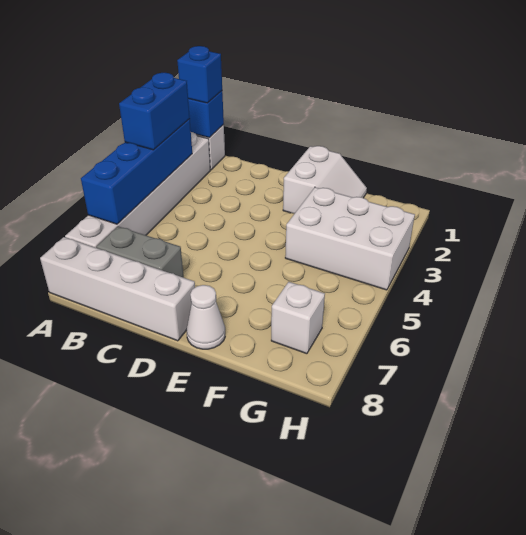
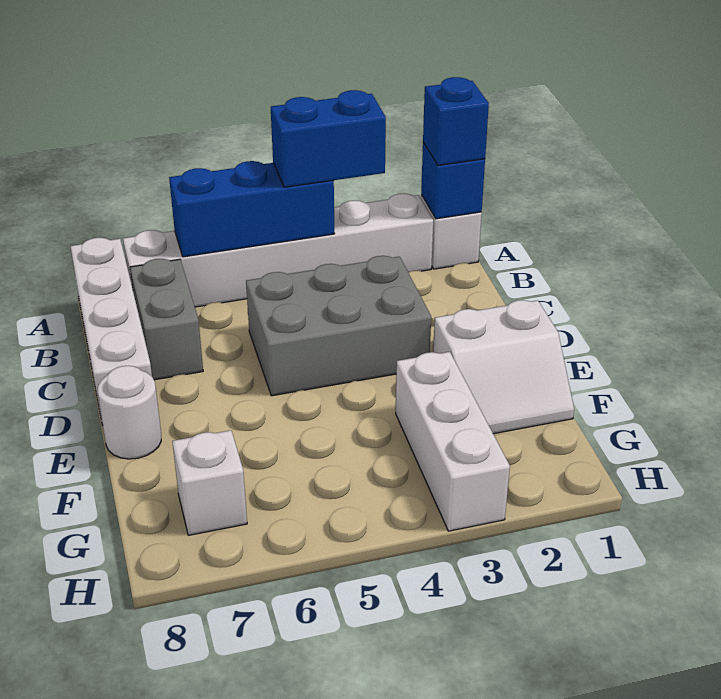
blue brick A3:A6 level 2 -> blue brick A4:A6 level 2
none -> grey brick C3:D5 level 1
white cone E8 level 1 -> white round brick E8 level 1
white brick F3:H4 level 1 -> white brick F3:H3 level 1

